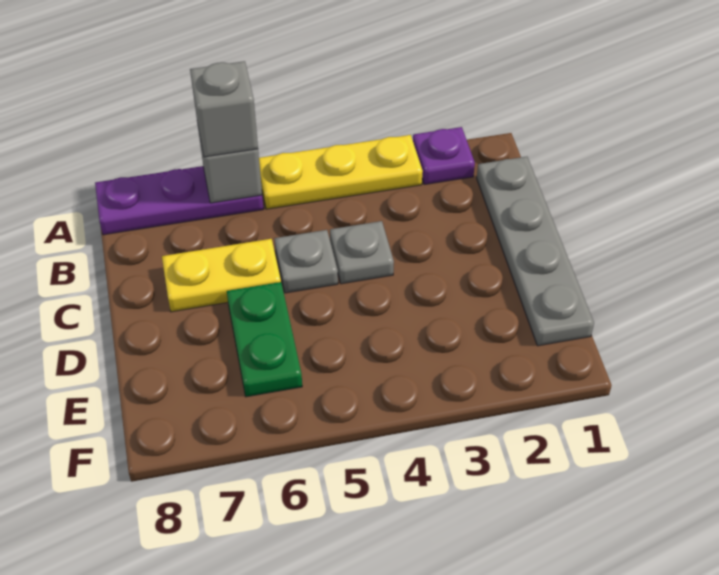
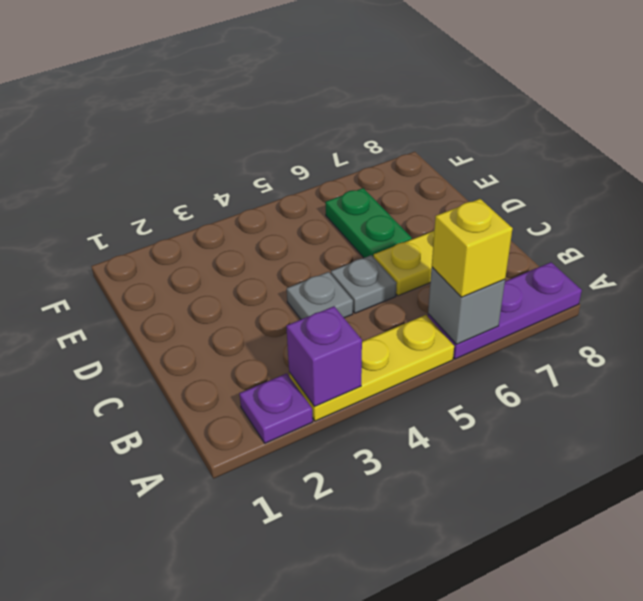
none -> purple brick A3 level 2
grey brick A6 level 3 -> yellow brick A6 level 3
grey plate B1:E1 level 1 -> none

